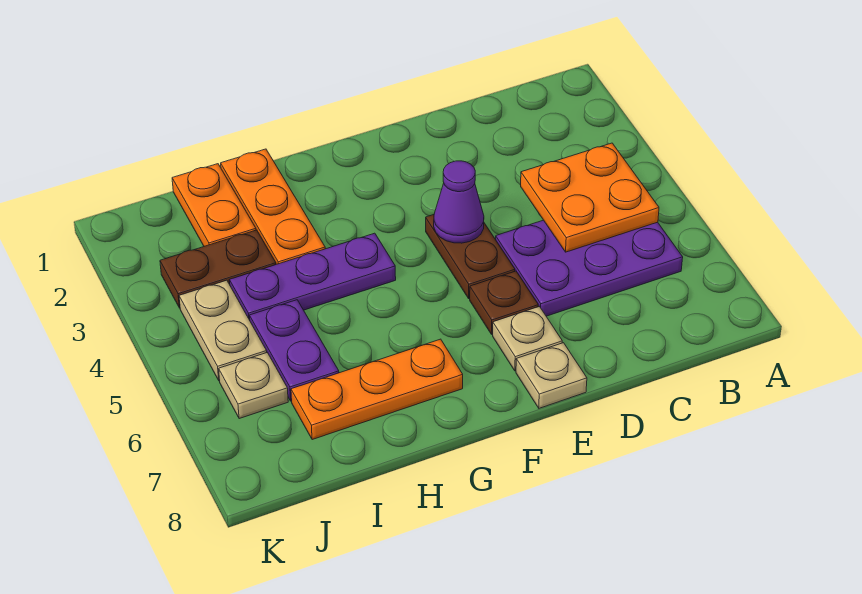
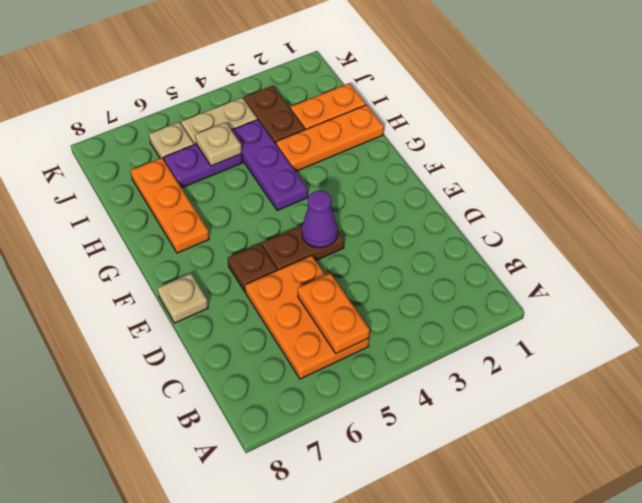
orange plate B4:C5 level 2 -> orange plate B5:C5 level 2
purple plate B5:D6 level 1 -> orange plate B5:D6 level 1
tan plate E7 level 1 -> tan plate I5 level 2

